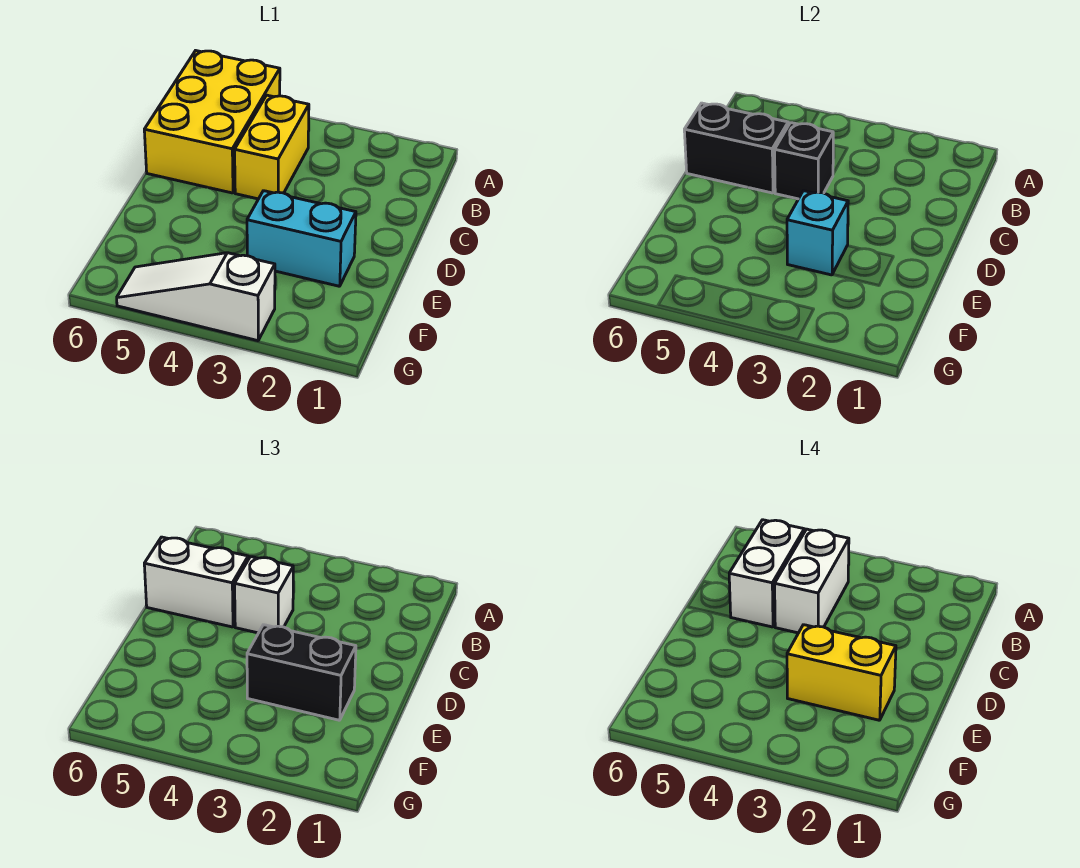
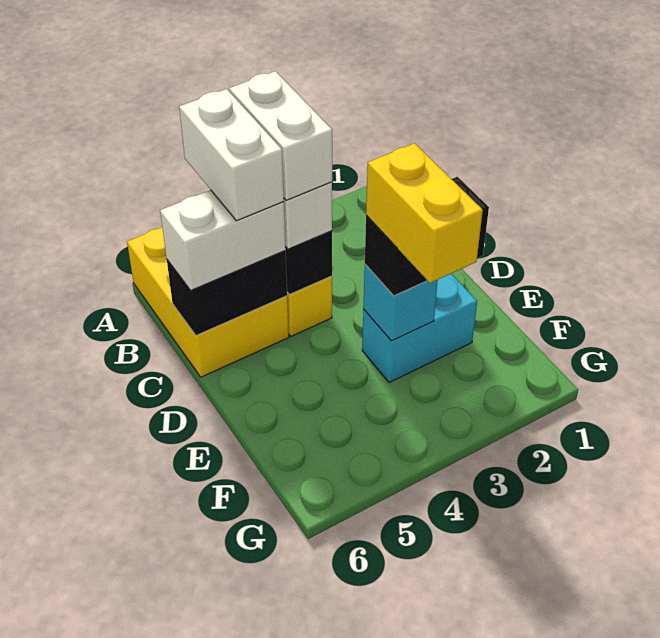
yellow brick E2:E3 level 4 -> yellow brick E3:F3 level 4
white slope G3:G5 level 1 top 3 -> none

